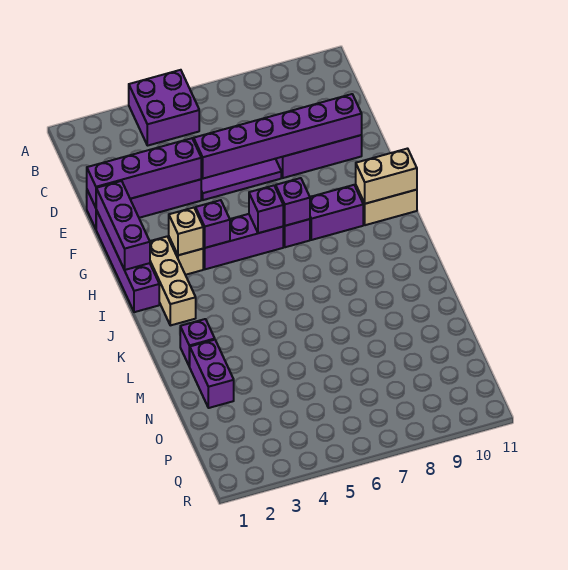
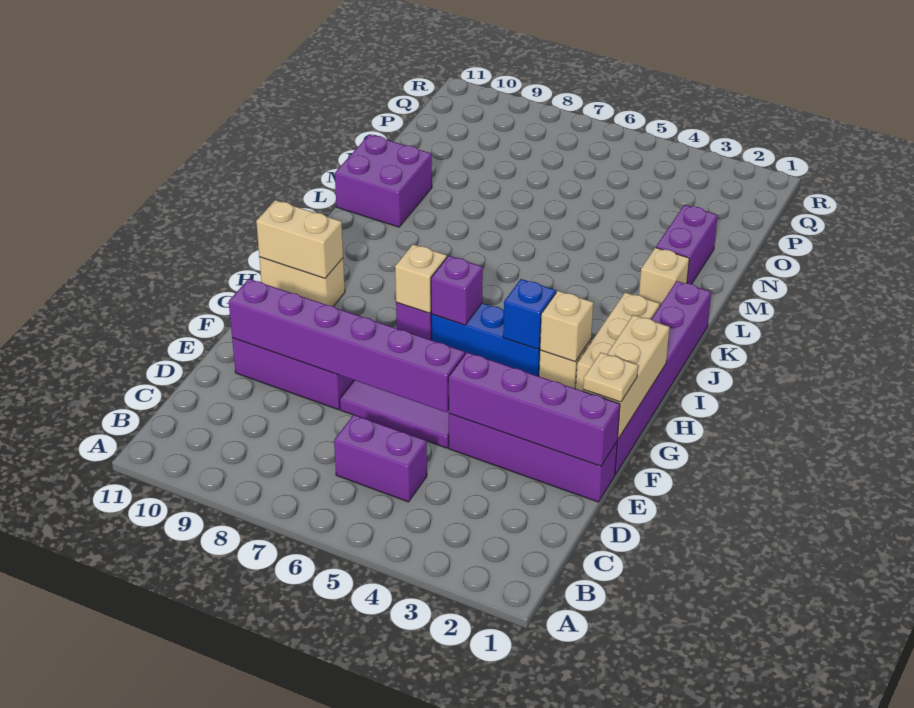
purple brick A4:B5 level 1 -> purple brick L10:M11 level 1
purple brick F1:I1 level 1 -> purple brick F1:K1 level 1
purple brick F1:H1 level 2 -> tan brick F1:H1 level 2
none -> tan plate F1 level 3
purple brick H4:H6 level 1 -> blue brick H4:H6 level 1
purple brick H4 level 2 -> blue brick H4 level 2
purple brick H7 level 2 -> tan brick H7 level 2
purple brick H8:H9 level 1 -> purple brick C5:C6 level 1
purple brick L2 level 1 -> tan brick L2 level 1

